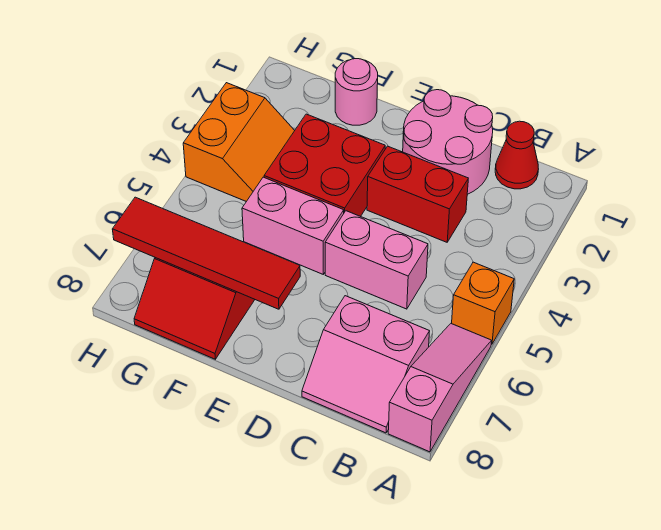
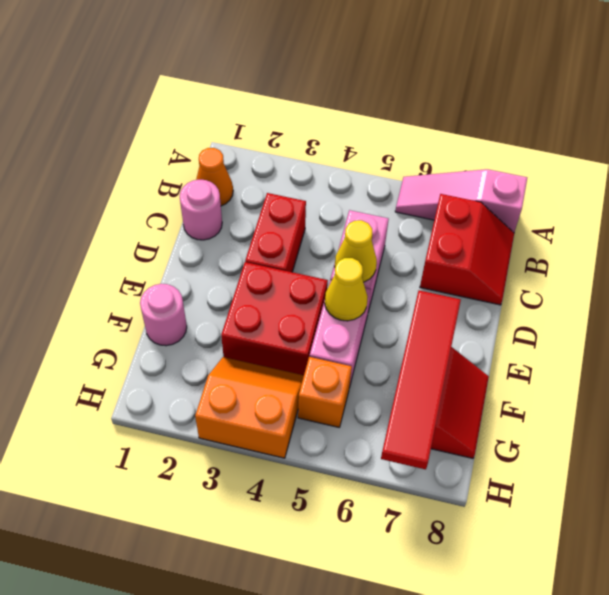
orange brick A5 level 1 -> orange brick G5 level 1
red cone B1 level 1 -> orange cone B1 level 1
pink slope B7:C8 level 1 top 7 -> red slope B7:C8 level 1 top 7
pink round brick C1:D2 level 1 -> pink round brick C1 level 1
none -> yellow cone D5 level 2
none -> yellow cone E5 level 2

